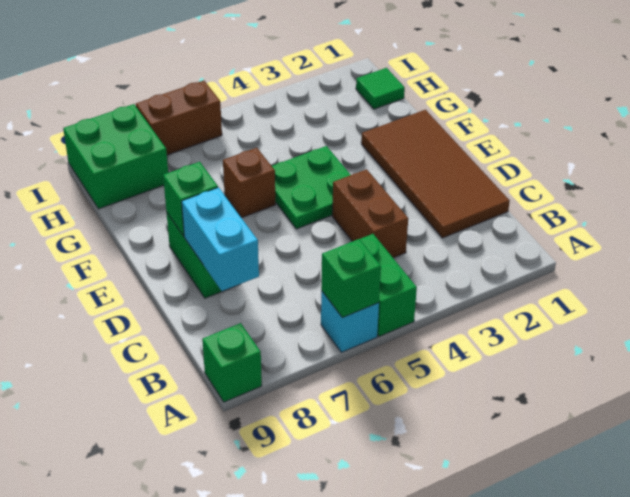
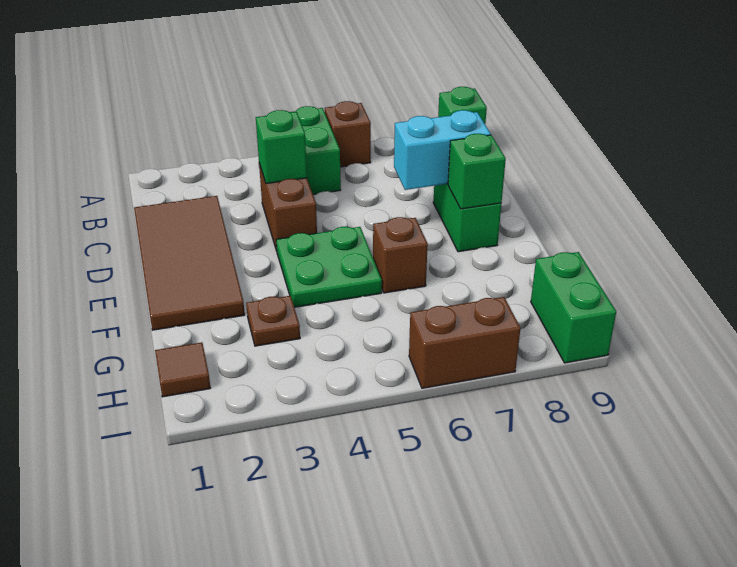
cyan brick A6 level 1 -> brown brick A6 level 1
green brick A6 level 2 -> green brick C4 level 2
cyan brick C8:D8 level 2 -> cyan brick D7:D8 level 2
none -> brown plate G3 level 1
green tile H1 level 1 -> brown tile H1 level 1
green brick H8:I9 level 1 -> green brick H9:I9 level 1

